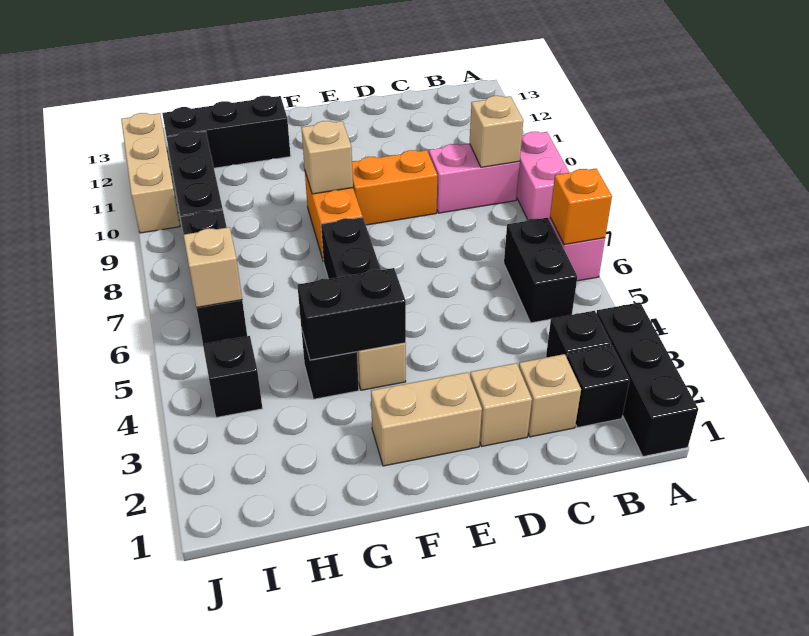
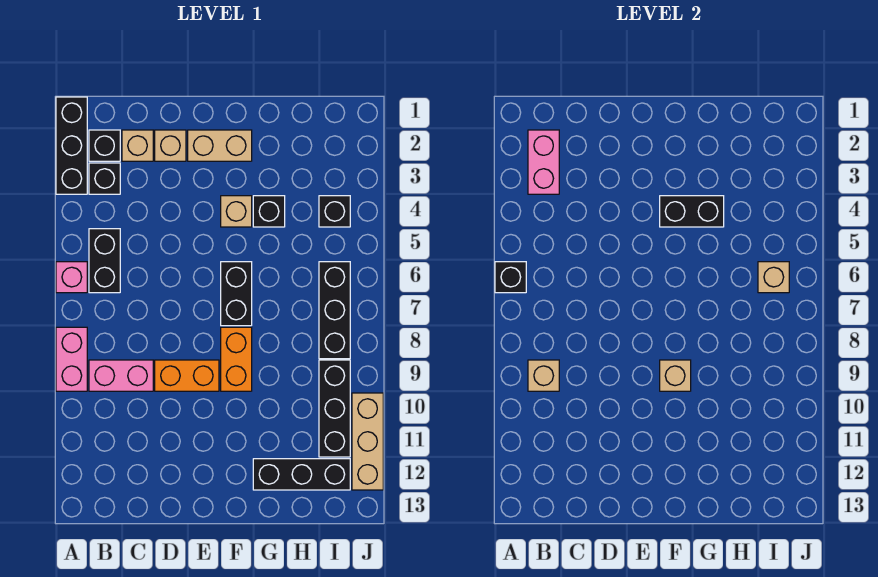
orange brick A6 level 2 -> black brick A6 level 2
none -> pink brick B2:B3 level 2

